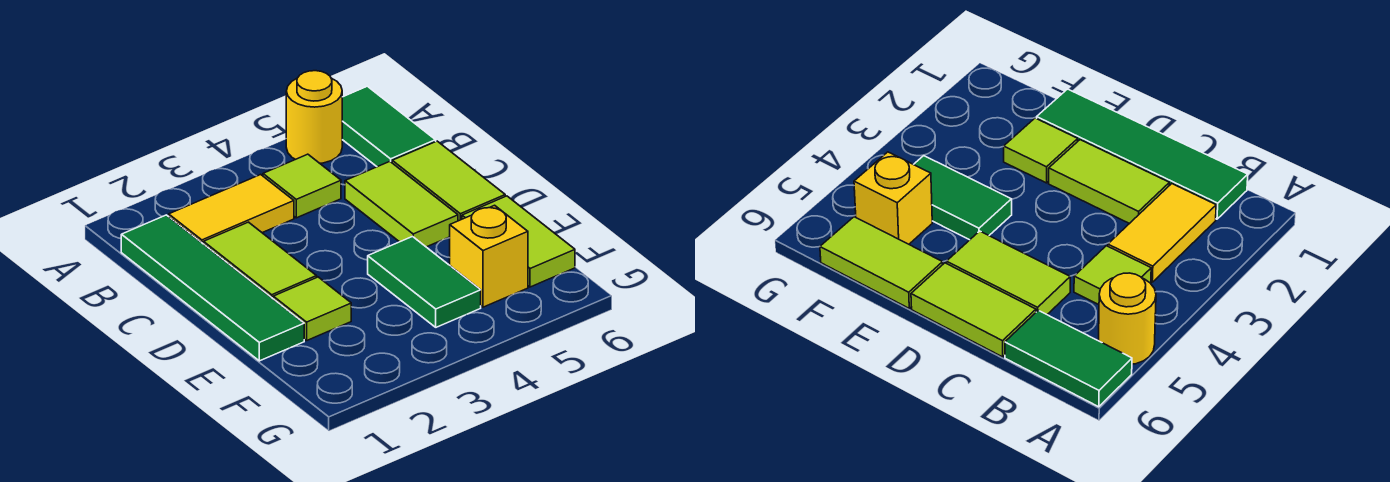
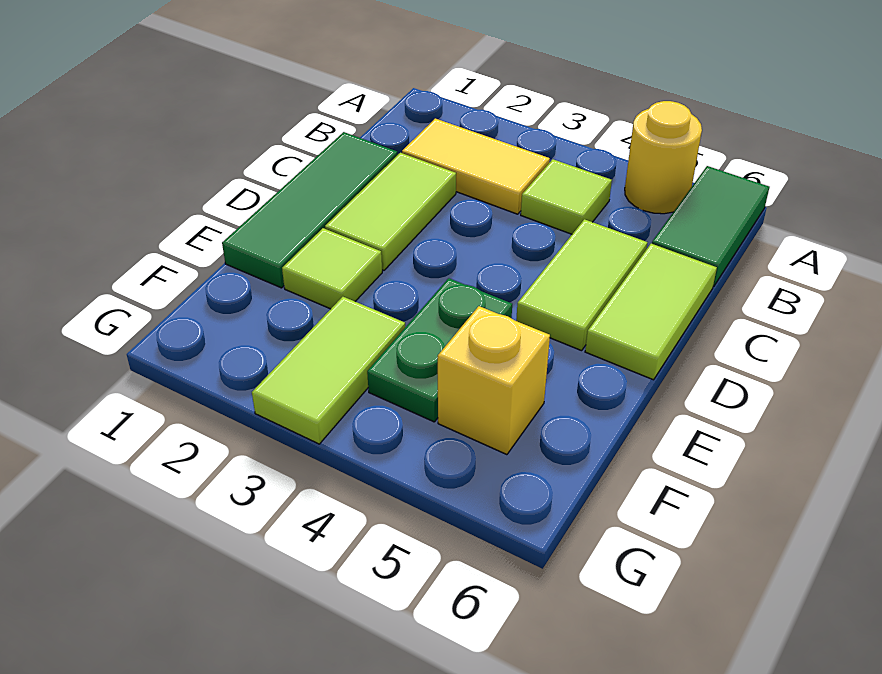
green tile B1:E1 level 1 -> green tile C1:E1 level 1
green tile E4:F4 level 1 -> green plate E4:F4 level 1
lime tile E6:F6 level 1 -> lime tile F3:G3 level 1

